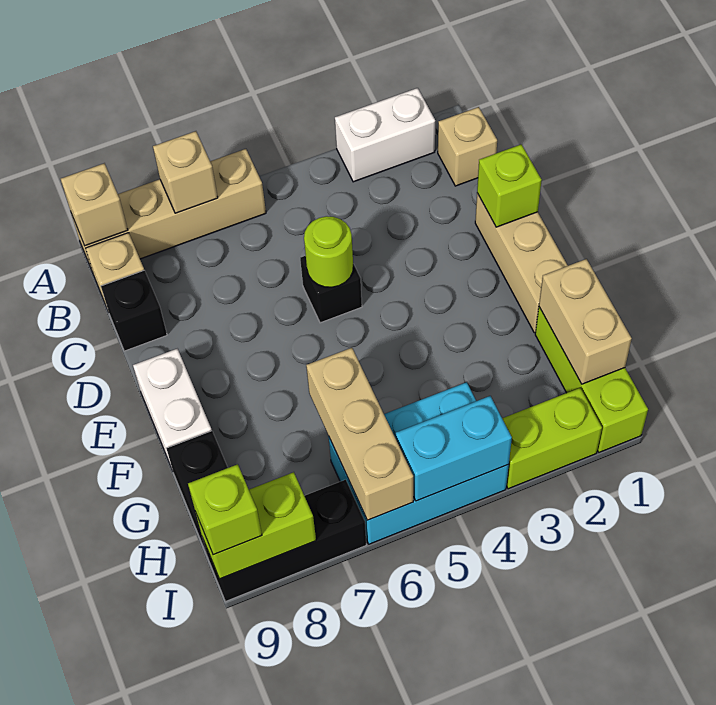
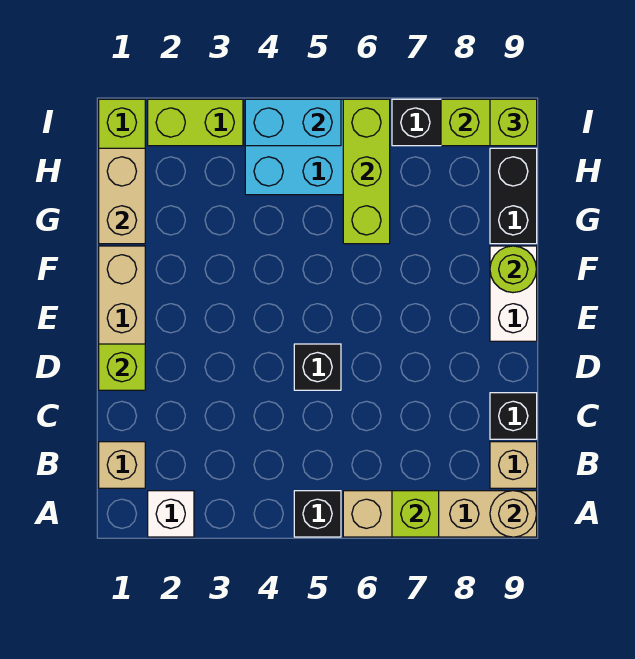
white brick A2:A3 level 1 -> white brick A2 level 1
none -> black brick A5 level 1
tan brick A7 level 2 -> lime brick A7 level 2
tan brick A9 level 2 -> tan round brick A9 level 2
lime round brick D5 level 2 -> lime round brick F9 level 2
tan brick G6:I6 level 2 -> lime brick G6:I6 level 2

